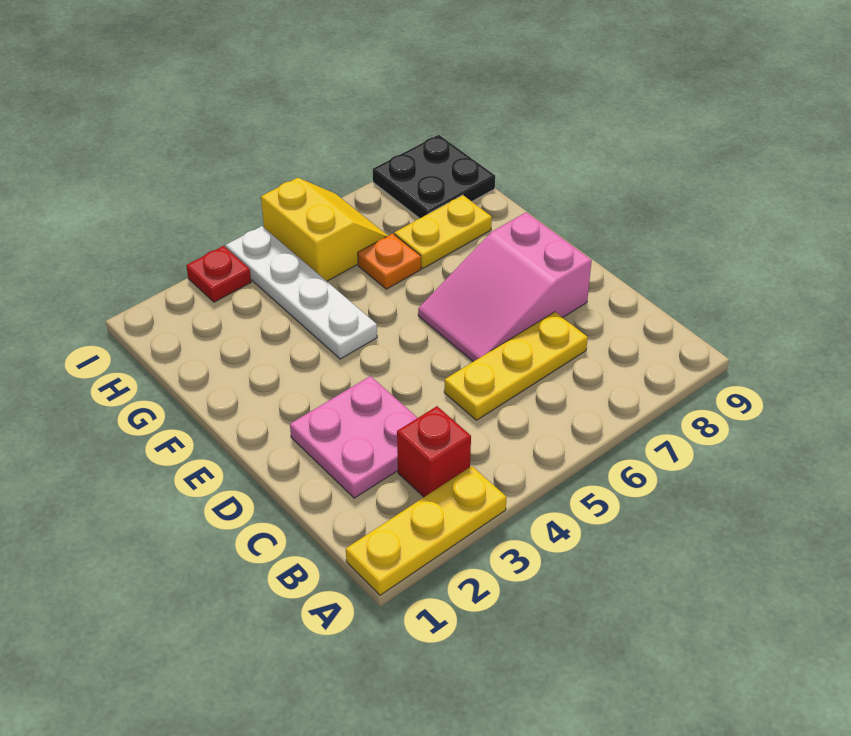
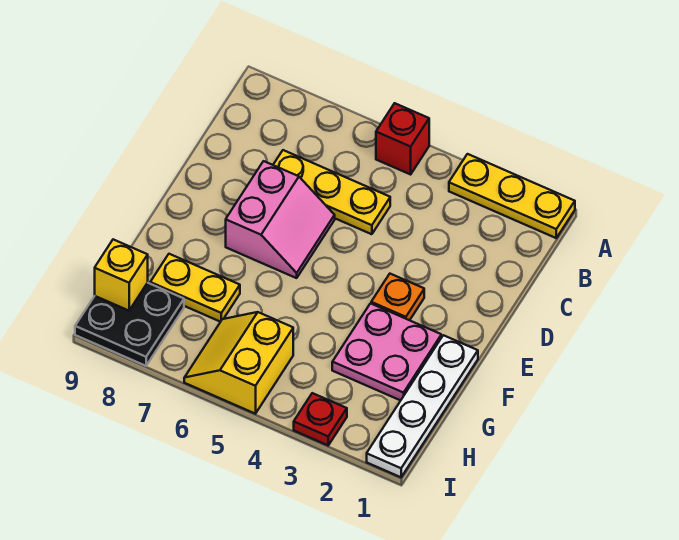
red brick B3 level 1 -> red brick A5 level 1
pink plate C2:D3 level 1 -> pink plate F2:G3 level 1
pink slope D6:E8 level 1 top 8 -> pink slope D6:E7 level 1 top 7
white plate F4:I4 level 1 -> white plate F1:I1 level 1
orange plate G6 level 1 -> orange plate E3 level 1
none -> yellow brick H9 level 2

